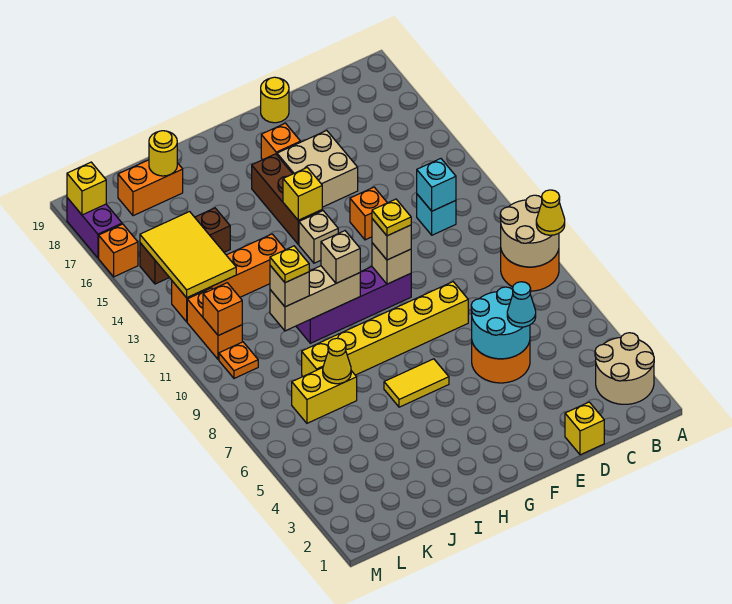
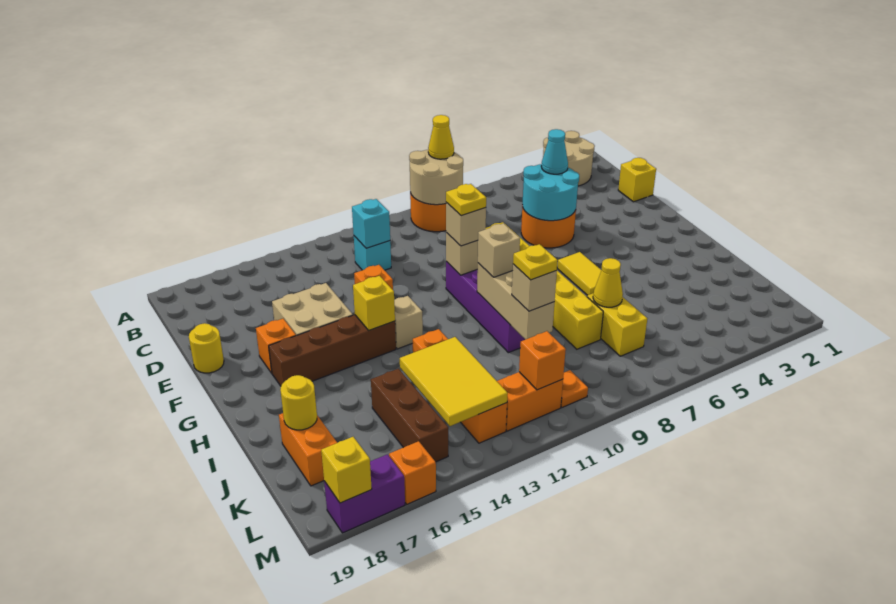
brown brick G14:G16 level 1 -> brown brick G14:G17 level 1
yellow tile K13:L15 level 2 -> yellow tile J13:L14 level 2

